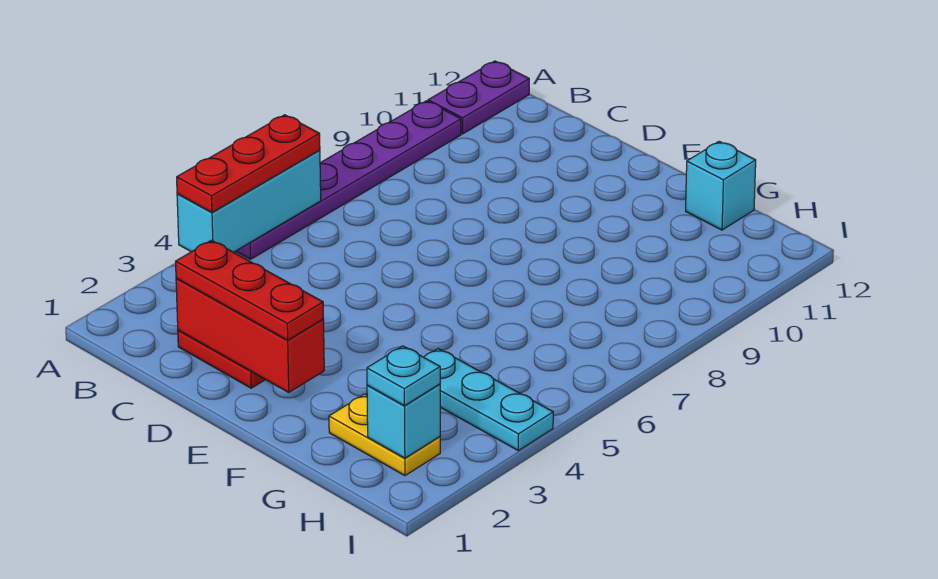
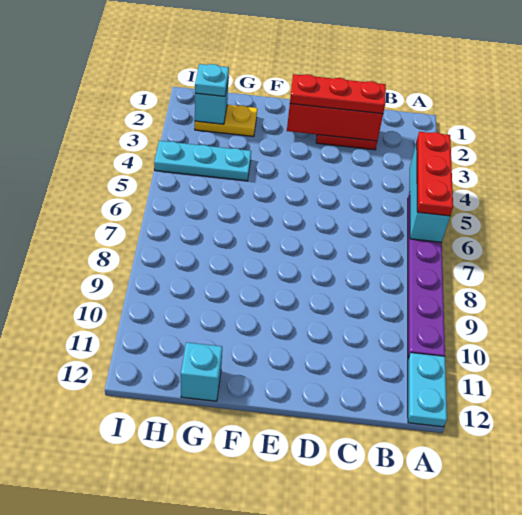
purple plate A11:A12 level 1 -> cyan plate A11:A12 level 1

